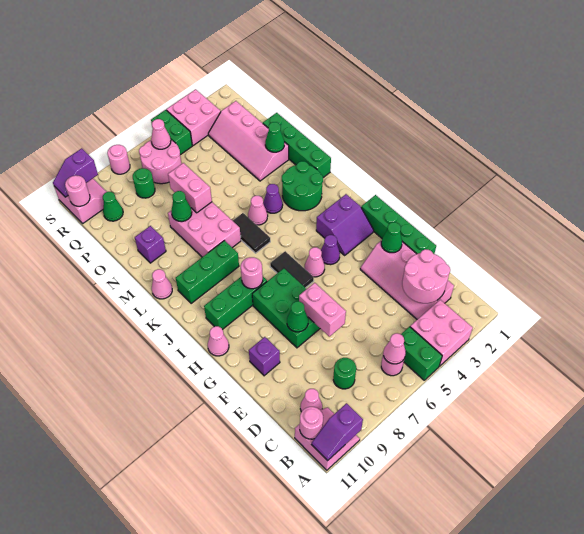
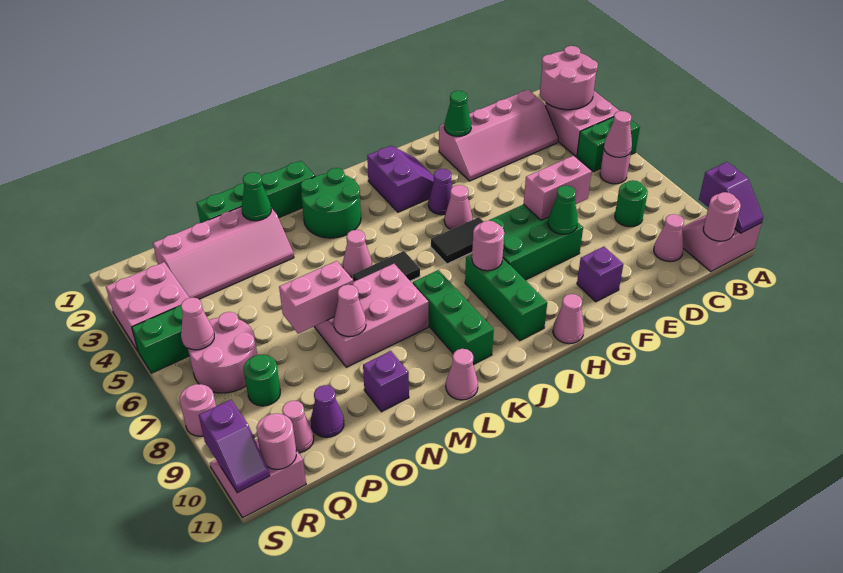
pink round brick C2:D3 level 2 -> pink round brick A2:B3 level 2
green brick E1:H1 level 1 -> none
purple cone L4 level 1 -> purple cone P10 level 1
green cone N8 level 2 -> pink cone N8 level 2
green cone Q10 level 1 -> pink cone Q10 level 1

